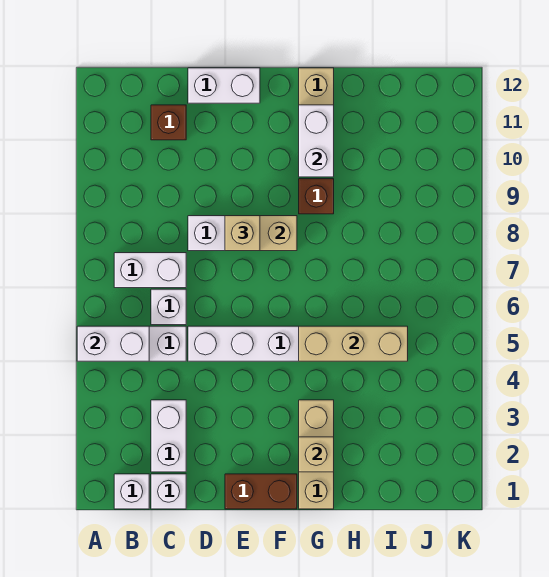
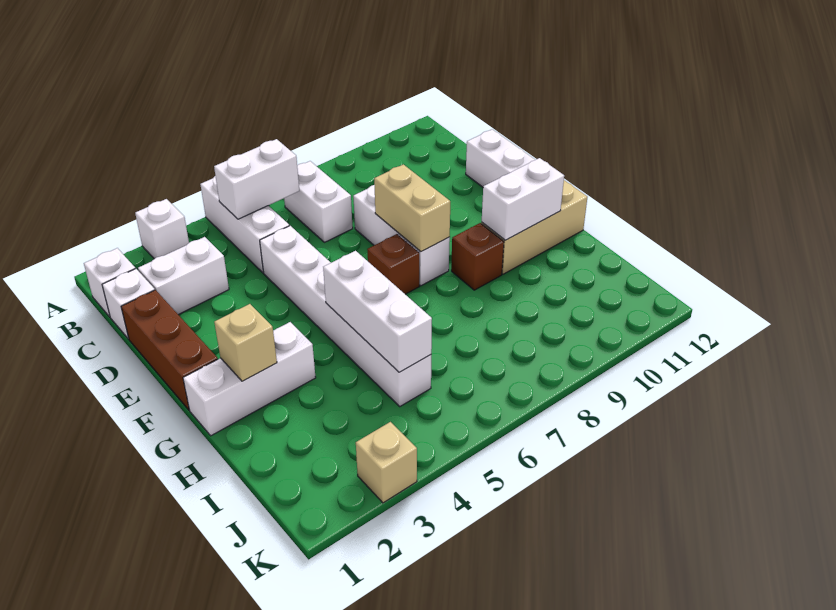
white brick A5:B5 level 2 -> white brick B5:B6 level 2
white brick C6 level 1 -> white brick A3 level 1
brown brick C11 level 1 -> brown brick F7 level 1
brown brick E1:F1 level 1 -> brown brick D1:F1 level 1
tan brick E8 level 3 -> tan brick K3 level 1
tan brick G1:G3 level 1 -> white brick G1:G3 level 1
tan brick G5:I5 level 2 -> white brick G5:I5 level 2

